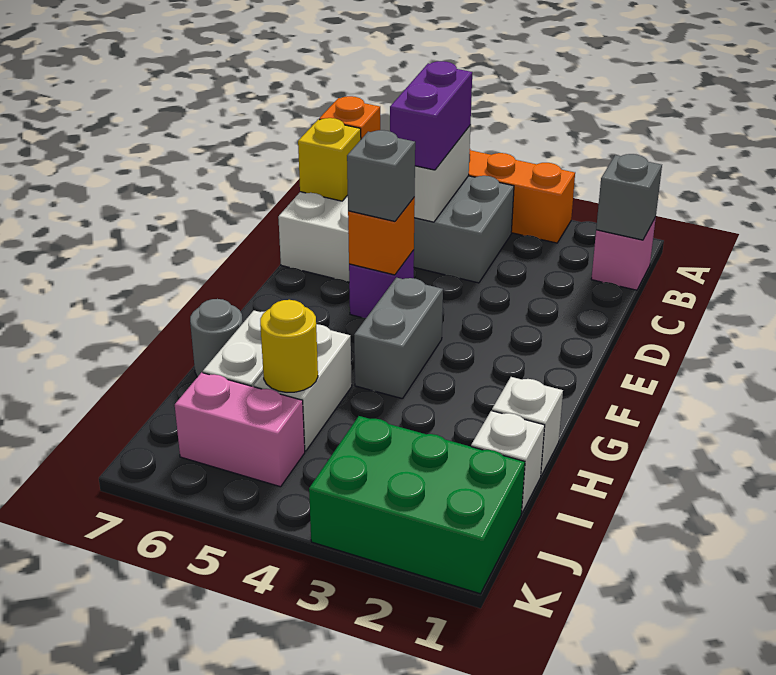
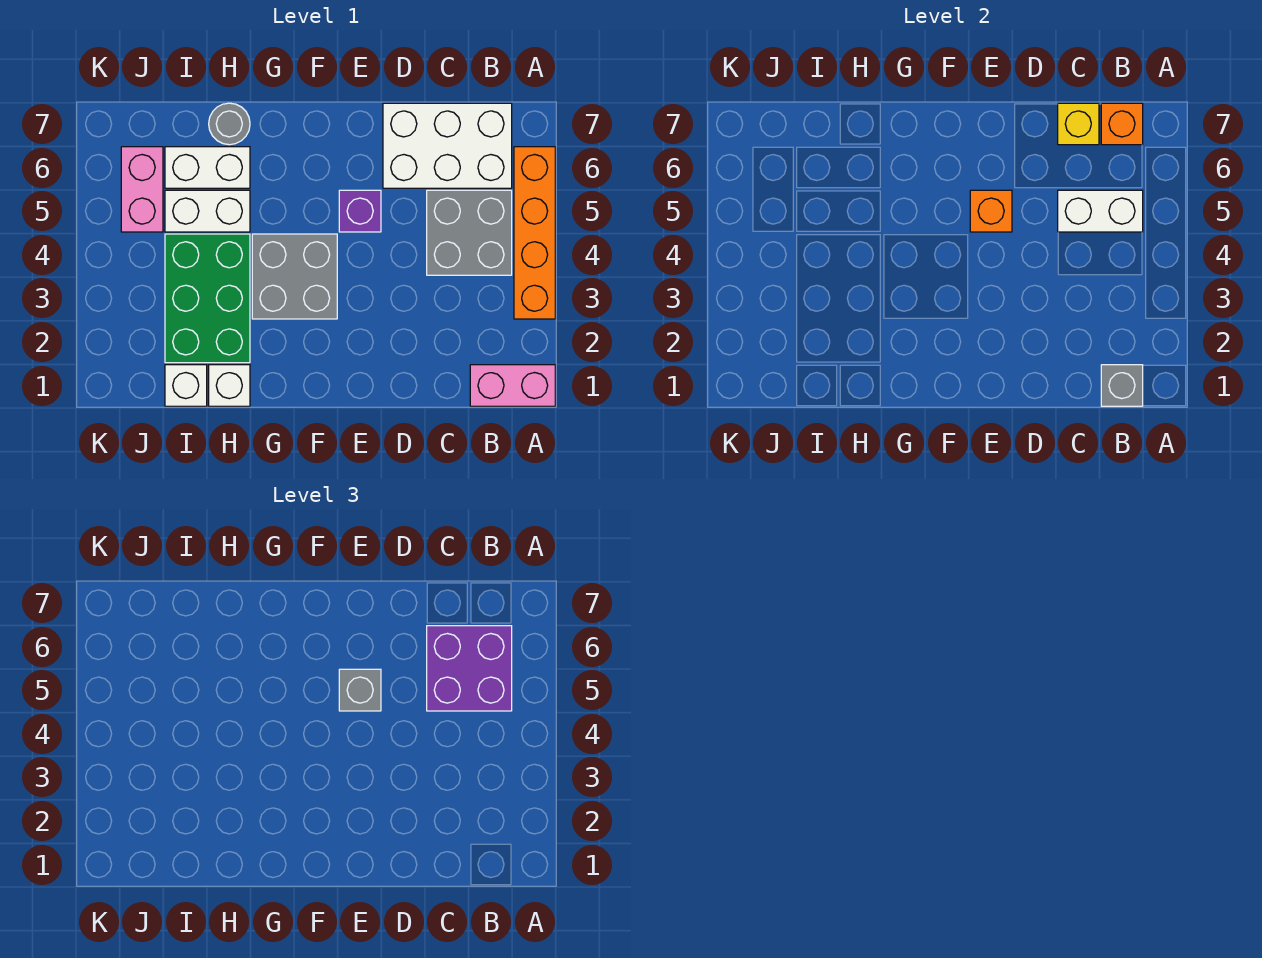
pink brick B1 level 1 -> pink brick A1:B1 level 1
purple brick B5:C5 level 3 -> purple brick B5:C6 level 3
grey brick F4:G4 level 1 -> grey brick F3:G4 level 1
yellow round brick I5 level 2 -> none
green brick J1:K3 level 1 -> green brick H2:I4 level 1

